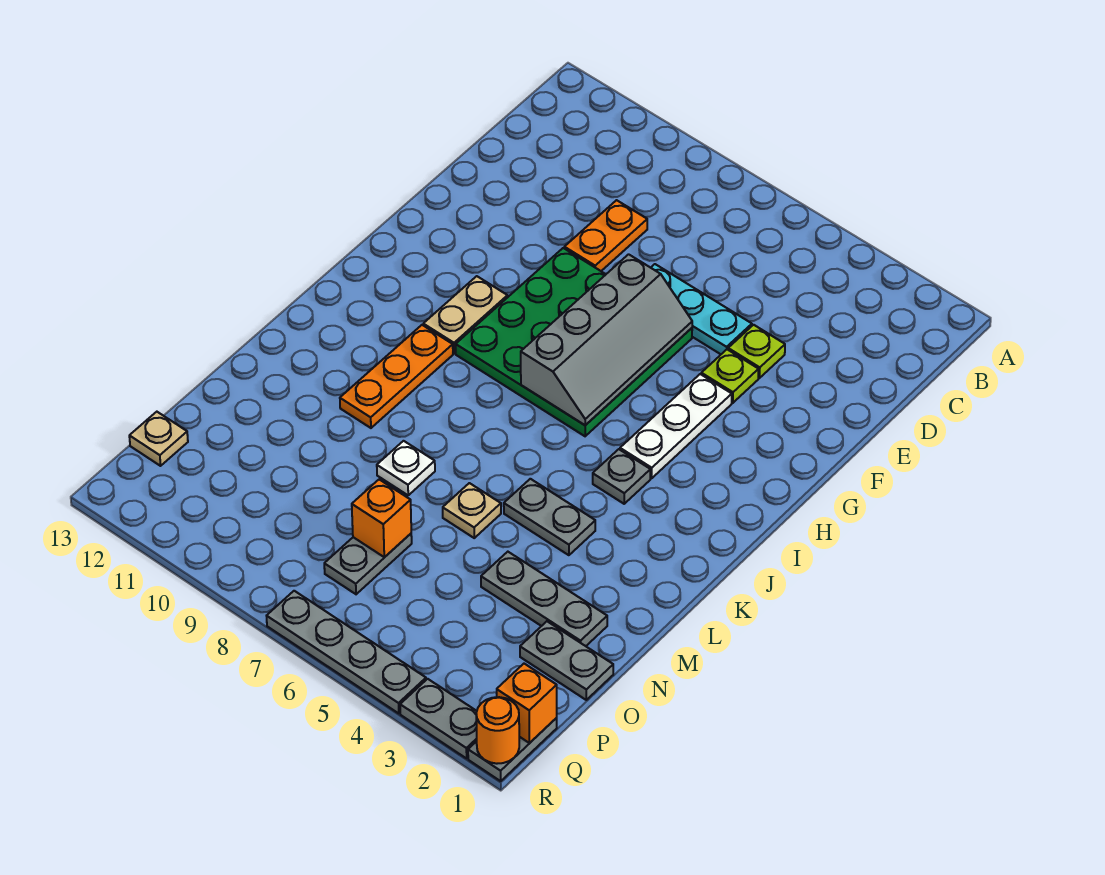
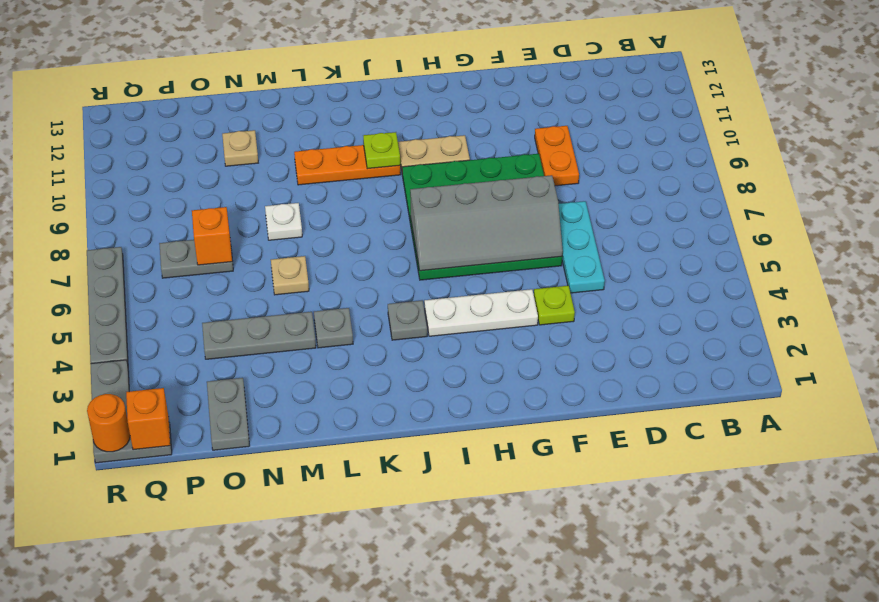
orange plate D9:E9 level 1 -> orange plate E9:E10 level 1
lime plate E4 level 1 -> lime plate J10 level 2
grey plate L4:L5 level 1 -> grey plate L4 level 1
grey plate N2:N4 level 1 -> grey plate M4:O4 level 1
tan plate P13 level 1 -> tan plate N11 level 1

